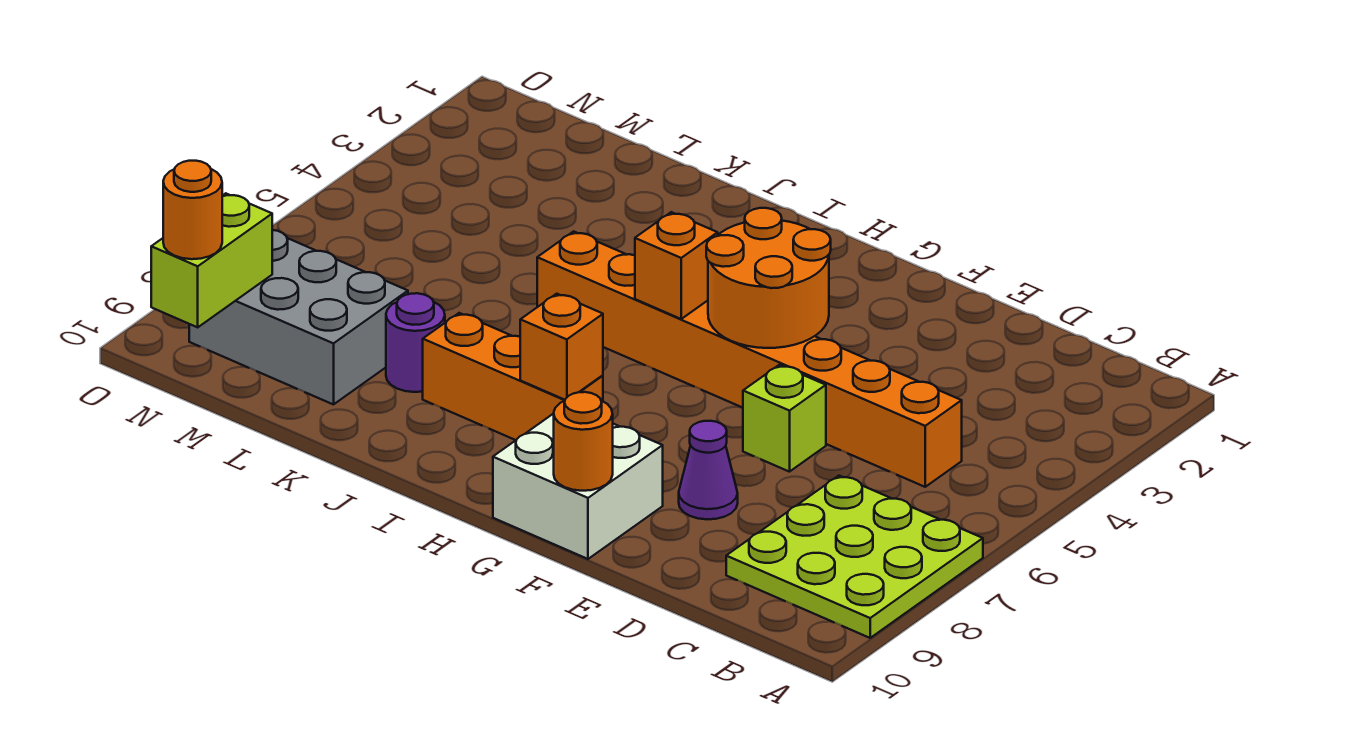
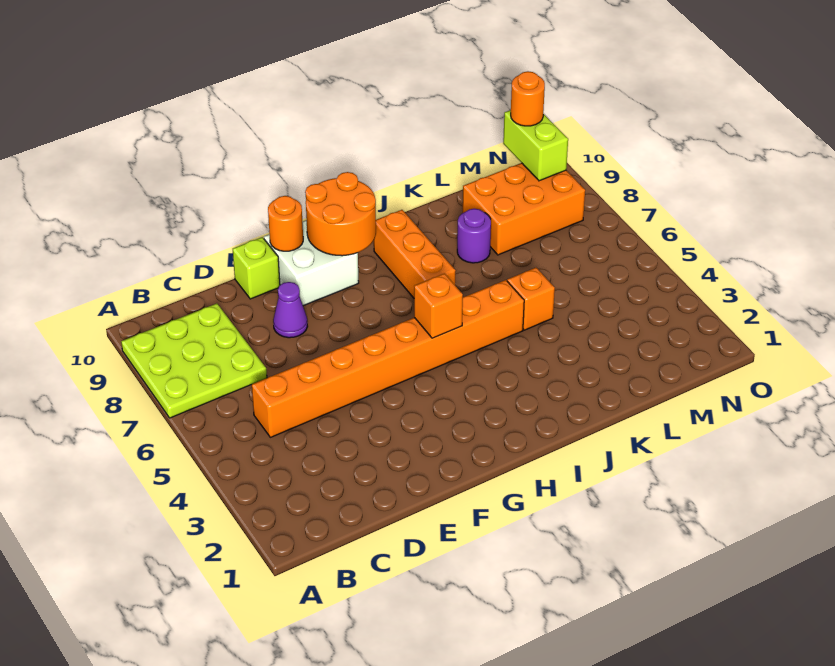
lime brick E6 level 1 -> lime brick E10 level 1
orange round brick F4:G5 level 2 -> orange round brick G9:H10 level 2
orange brick H8:J8 level 1 -> orange brick I7:I9 level 1
orange brick H8 level 2 -> orange brick K5 level 1
grey brick L8:N9 level 1 -> orange brick L8:N9 level 1

